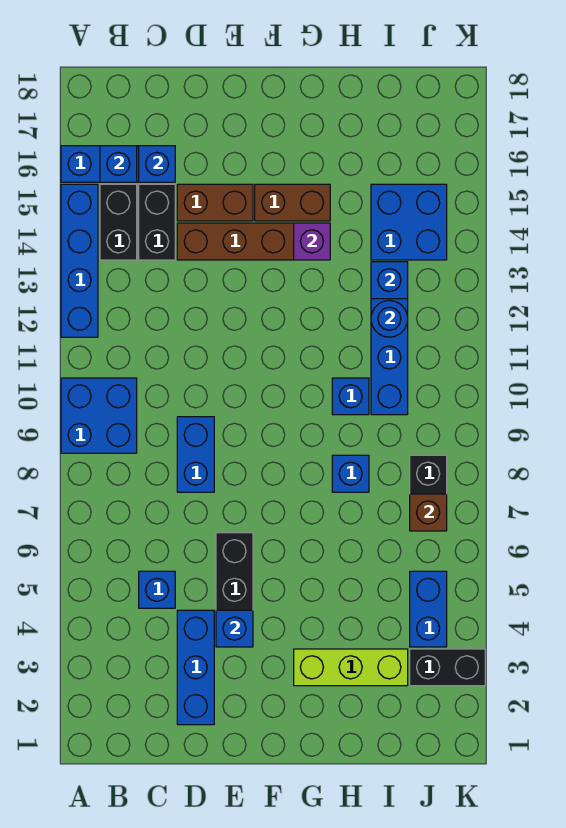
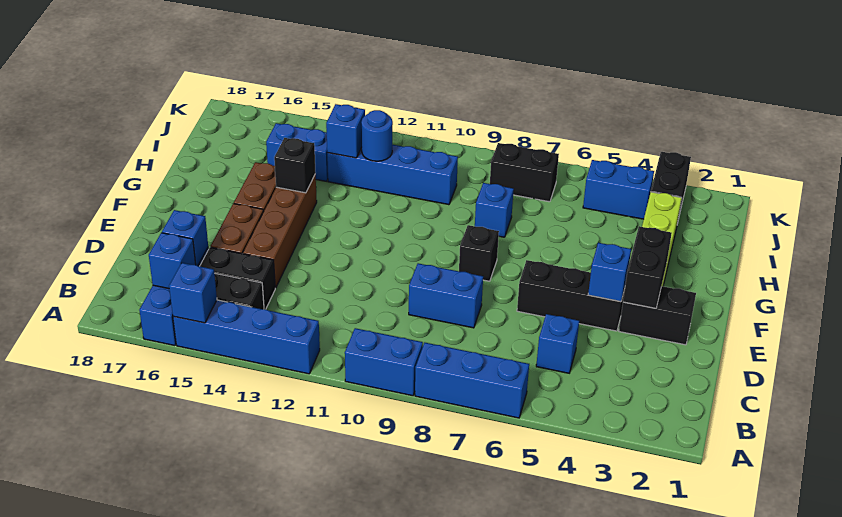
blue brick A9:B10 level 1 -> blue brick A9:A10 level 1
blue brick D2:D4 level 1 -> blue brick A6:A8 level 1
none -> black brick E2:E3 level 1
none -> black brick E3:F3 level 2
none -> black brick F8 level 1
purple brick G14 level 2 -> black brick G14 level 2
blue brick H10 level 1 -> blue brick A15 level 2
blue brick I14:J15 level 1 -> blue brick I14:I15 level 1
brown brick J7 level 2 -> none

